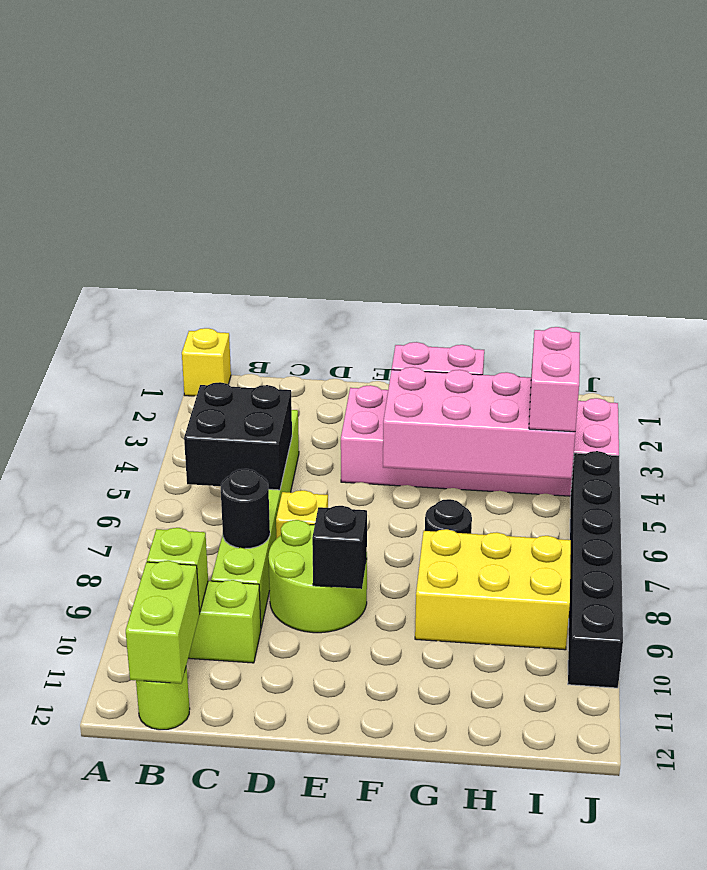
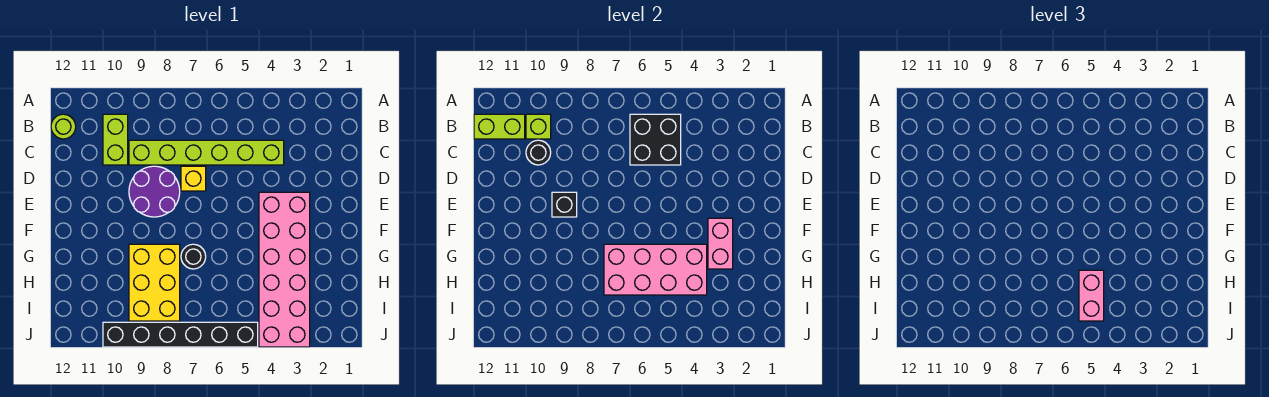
yellow brick A1 level 1 -> none
black round brick C8 level 2 -> black round brick C10 level 2
lime round brick D8:E9 level 1 -> purple round brick D8:E9 level 1
pink brick F4:I5 level 2 -> pink brick G4:H7 level 2
pink brick I4:I5 level 3 -> pink brick H5:I5 level 3

